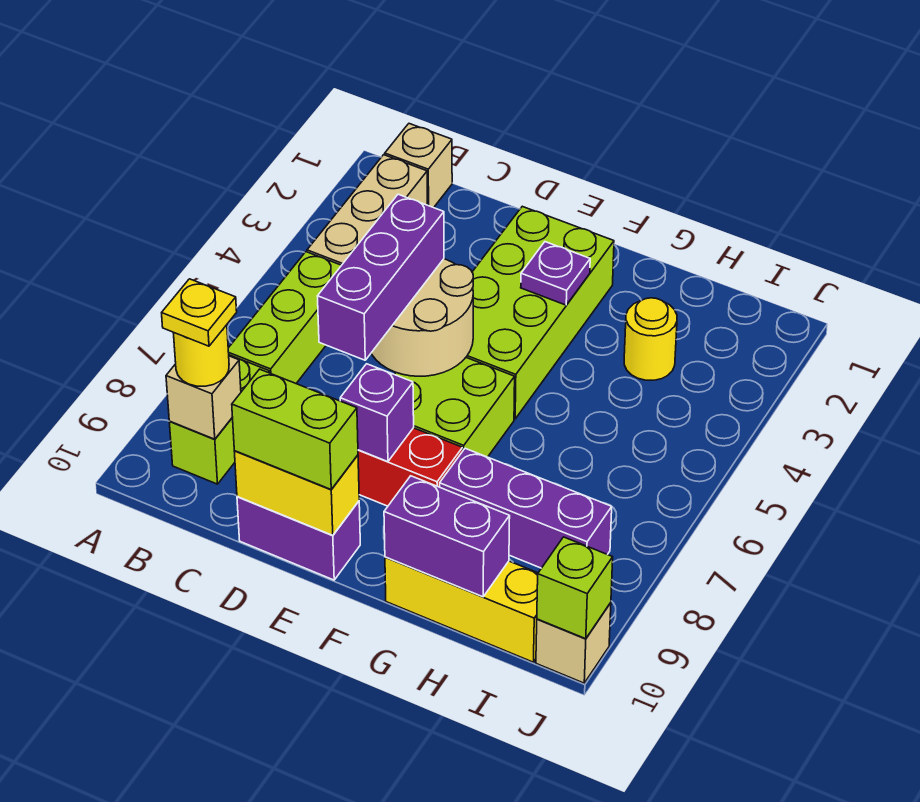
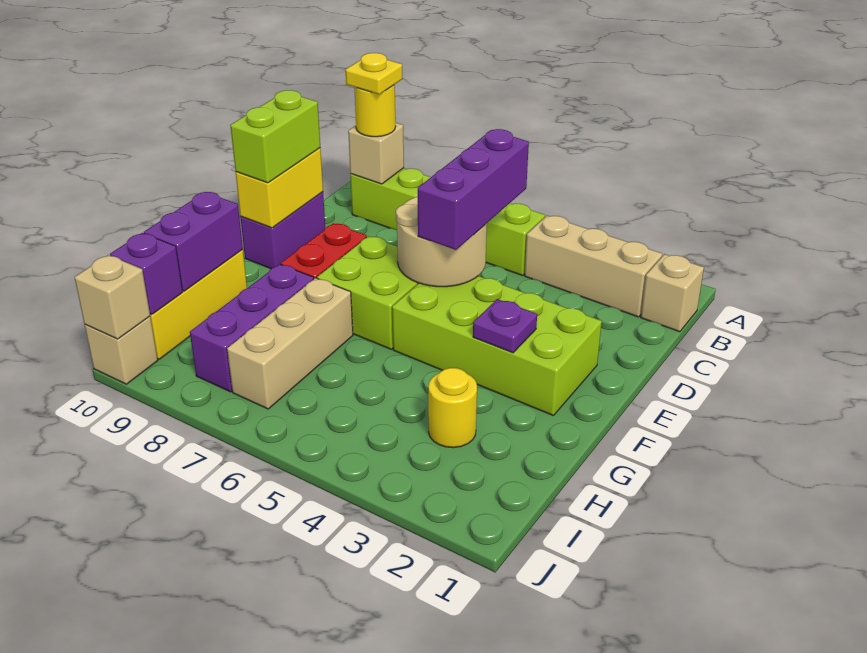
purple brick D5:D7 level 3 -> purple brick C5:E5 level 3
purple brick E8 level 2 -> purple brick I10 level 2
none -> tan brick G7:I7 level 1
lime brick J10 level 2 -> tan brick J10 level 2

